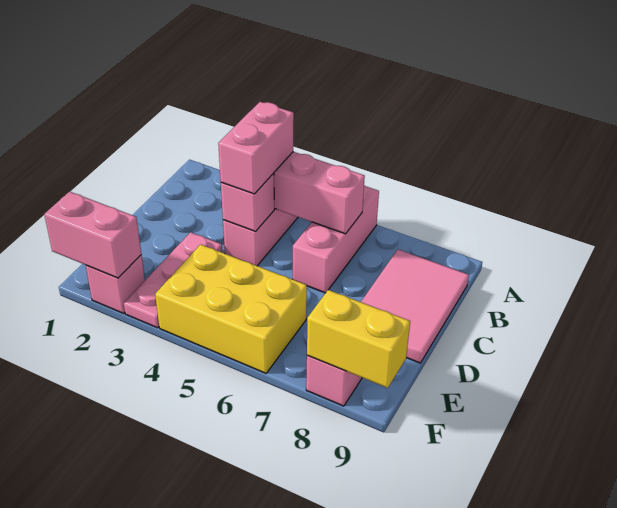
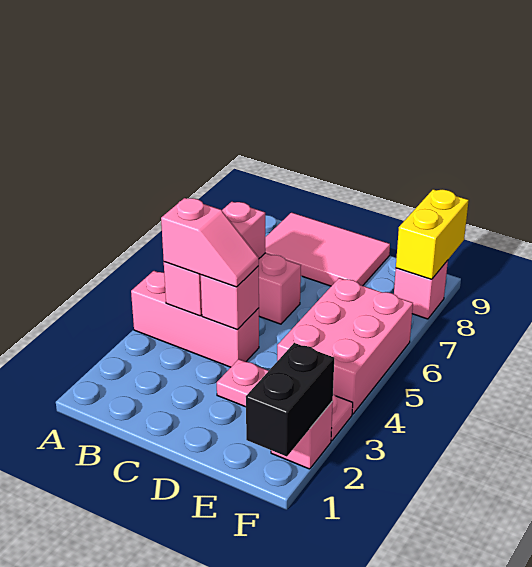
pink brick B4:C4 level 3 -> pink slope B4:C4 level 3 top B
yellow brick E4:F6 level 1 -> pink brick E4:F6 level 1
pink brick F1:F2 level 2 -> black brick F1:F2 level 2

